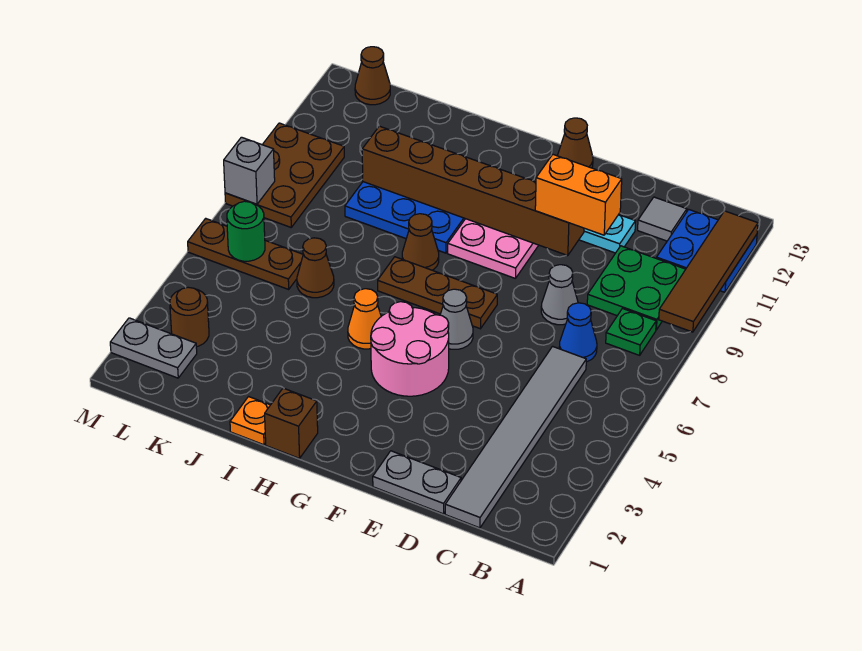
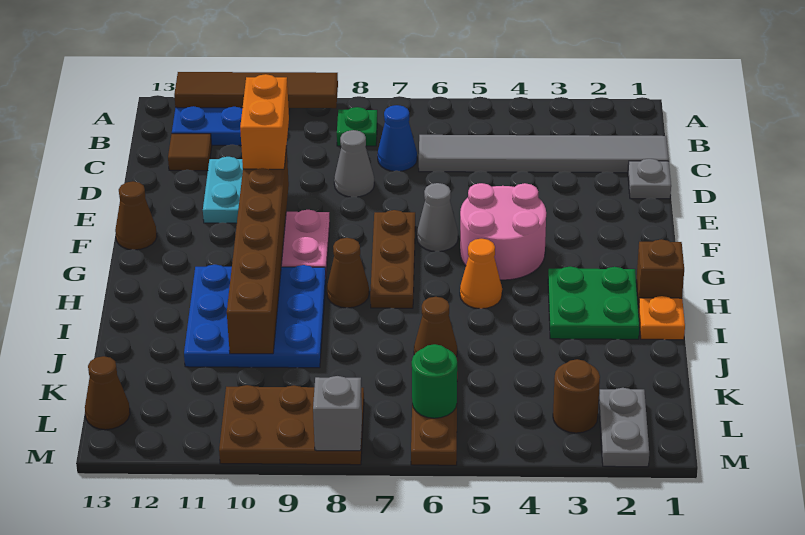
green plate B9:C10 level 1 -> green plate H2:I3 level 1
grey tile C12 level 1 -> brown tile C12 level 1
grey plate D1:E1 level 1 -> grey plate D1 level 1

